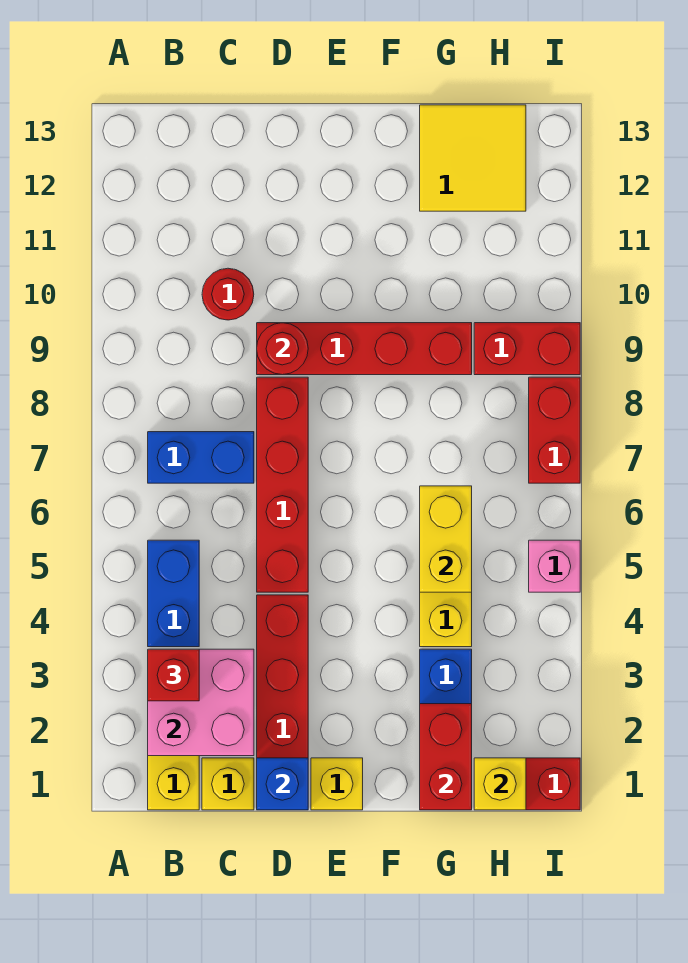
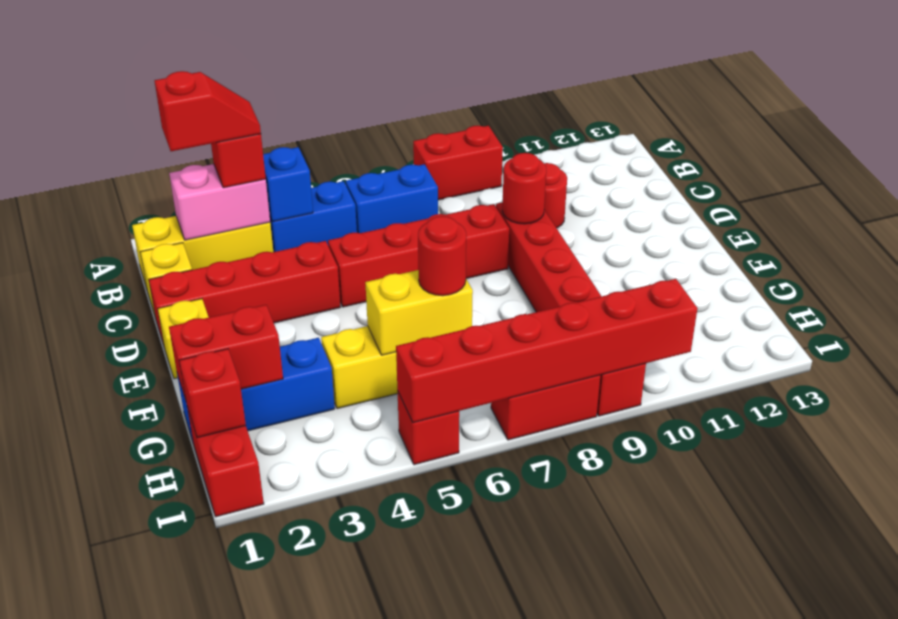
none -> red brick A8:A9 level 1
pink brick B2:C3 level 2 -> pink brick B2:B3 level 2
none -> red slope B2:B3 level 4 top 2
blue brick B7:C7 level 1 -> blue brick B6:B7 level 1
blue brick D1 level 2 -> blue brick B4 level 2
none -> red round brick G6 level 3
yellow tile G12:H13 level 1 -> none
yellow brick H1 level 2 -> red brick H1 level 2
pink brick I5 level 1 -> red brick I5 level 1
none -> red brick I5:I10 level 2

